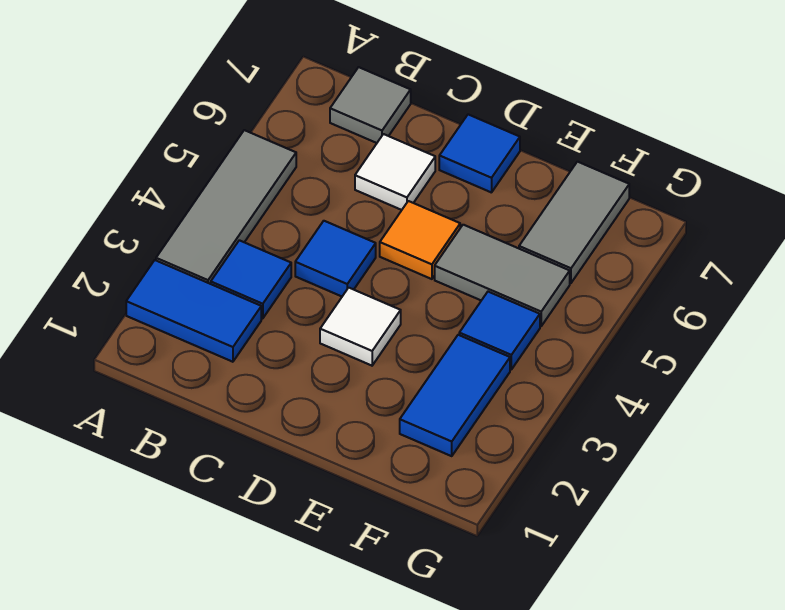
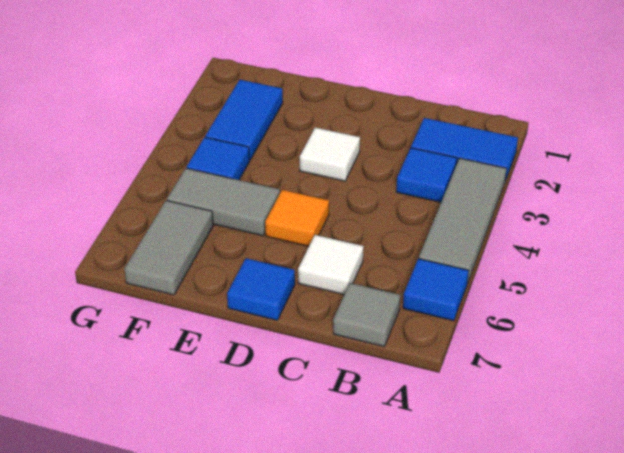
blue tile C4 level 1 -> blue tile A6 level 1

